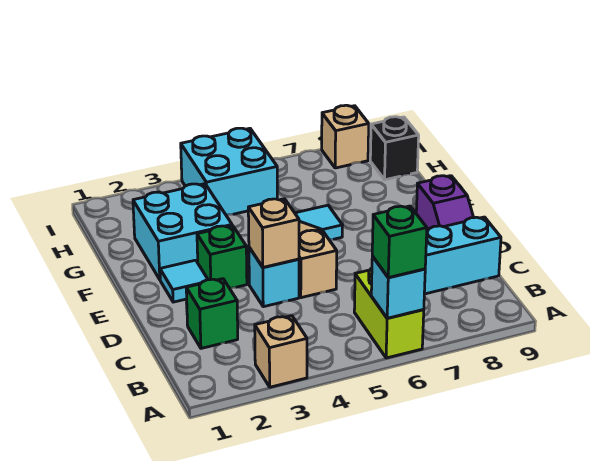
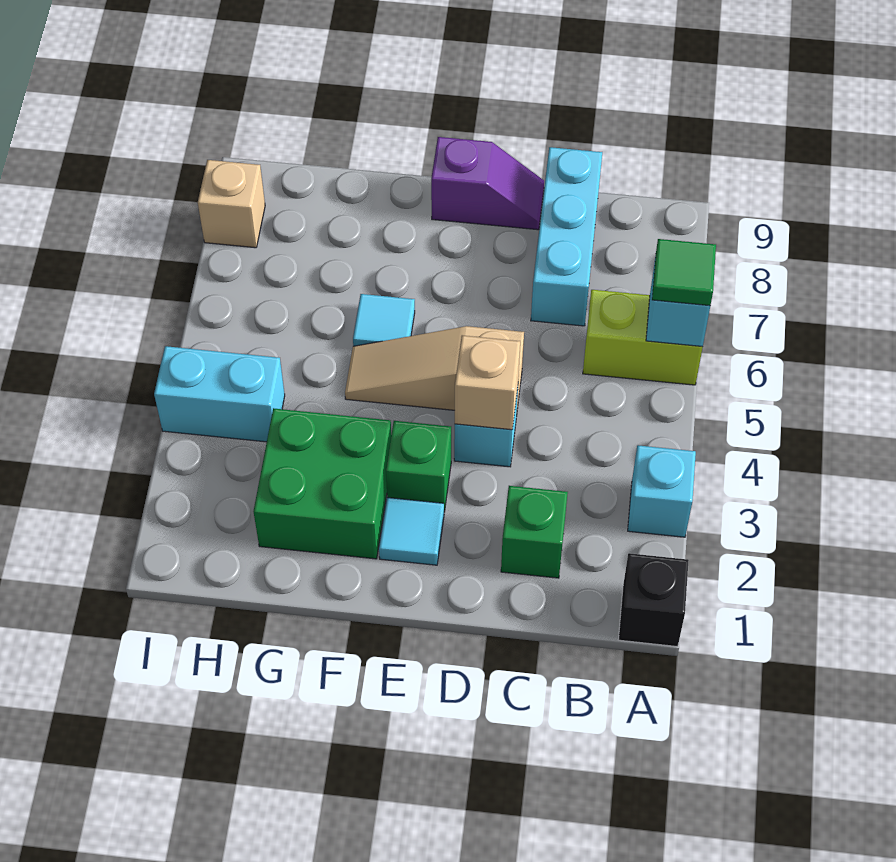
tan brick A3 level 1 -> cyan brick A3 level 1
green brick A6 level 3 -> green tile A6 level 3
cyan brick F2:G3 level 1 -> green brick F2:G3 level 1
cyan brick H4:I5 level 1 -> cyan brick H4:I4 level 1
black brick H9 level 1 -> black brick A1 level 1

